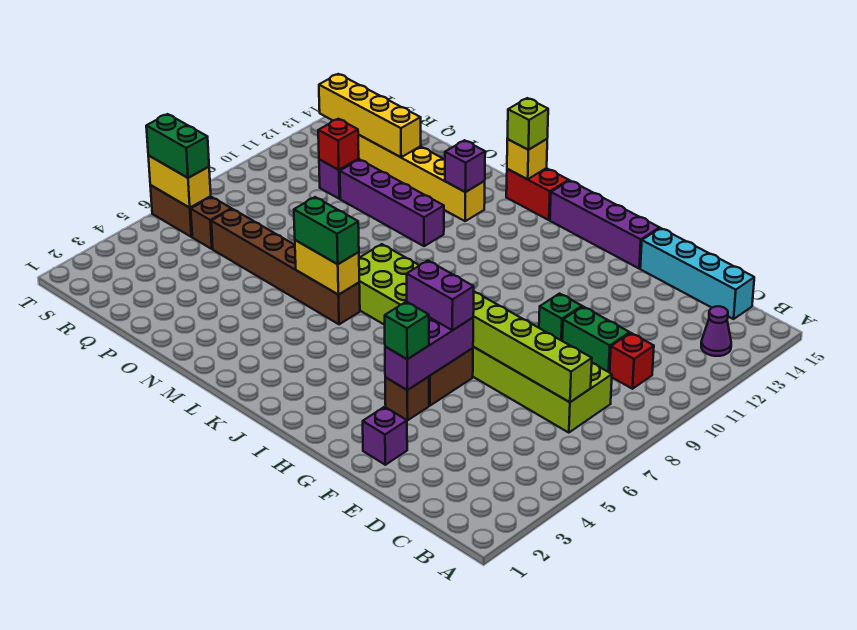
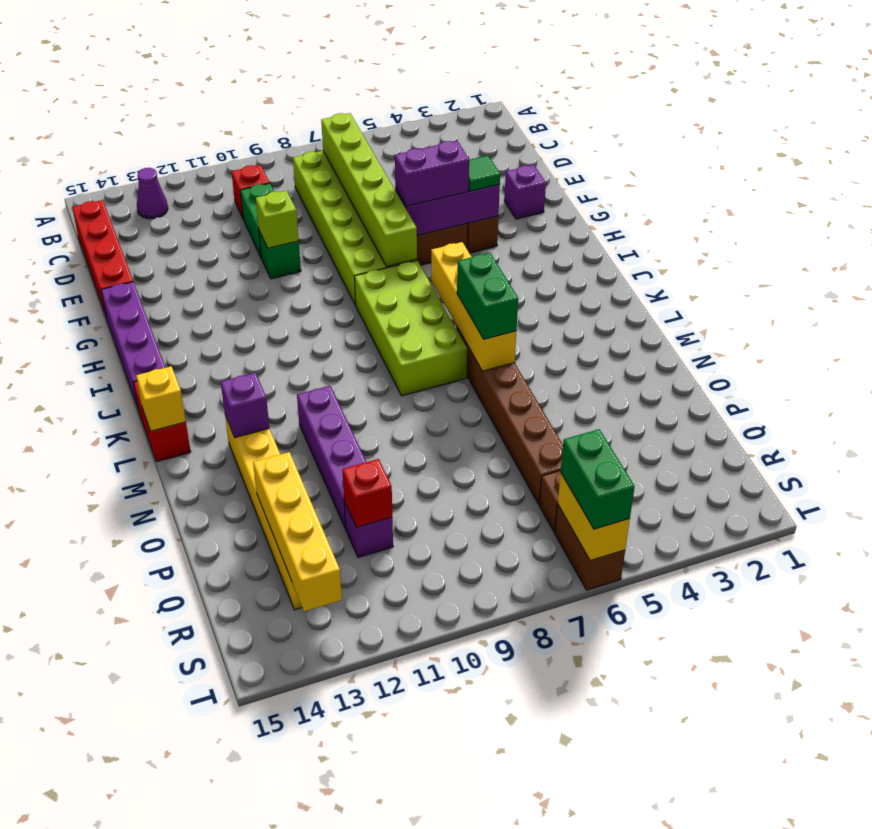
cyan brick C15:F15 level 1 -> red brick C15:F15 level 1
green brick G4 level 3 -> green tile G4 level 3
purple brick G6:H6 level 3 -> purple brick G5:G6 level 3
yellow brick L6:M6 level 2 -> yellow brick J6:M6 level 2
lime brick L15 level 3 -> lime brick F10 level 2

